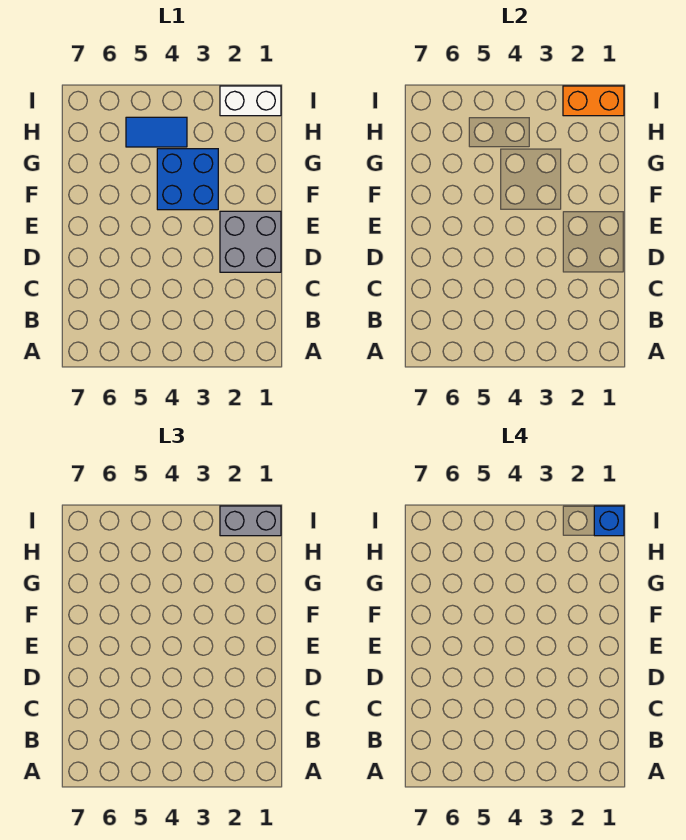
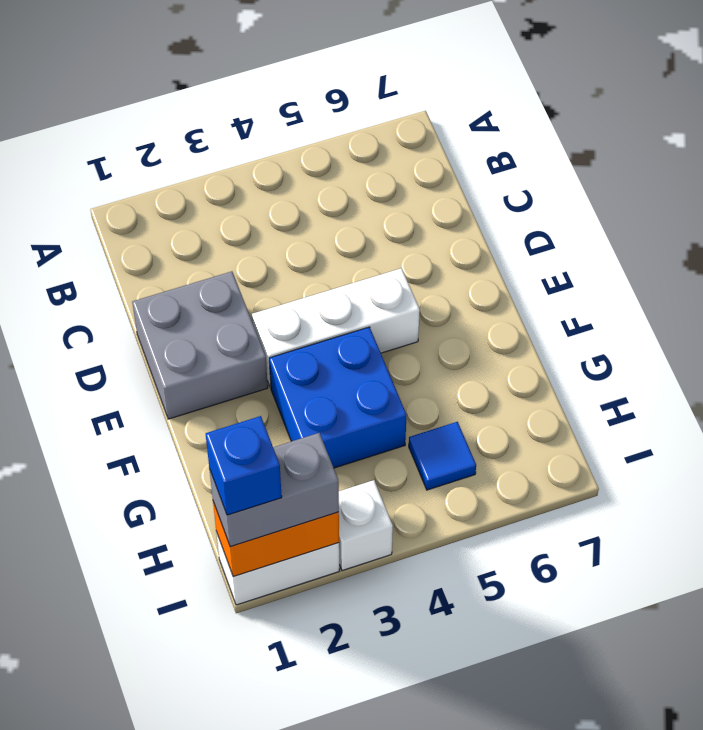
none -> white brick E3:E5 level 1
blue tile H4:H5 level 1 -> blue tile H5 level 1
none -> white brick I3 level 1

